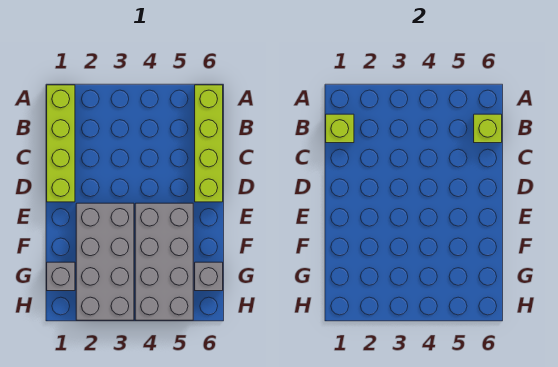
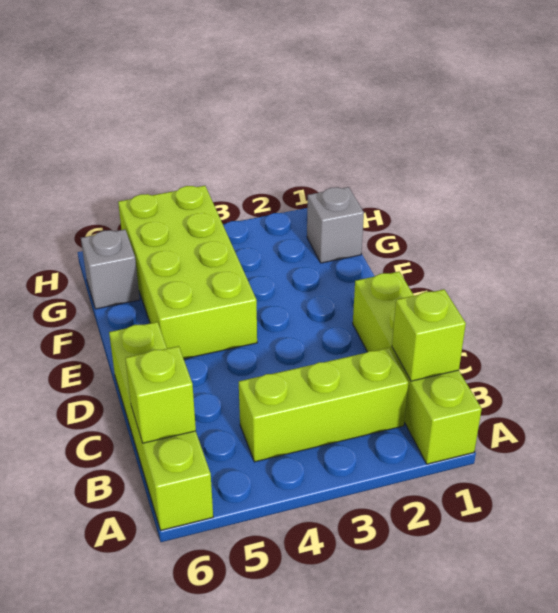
none -> lime brick B2:B4 level 1
grey brick E2:H3 level 1 -> none
grey brick E4:H5 level 1 -> lime brick E4:H5 level 1

